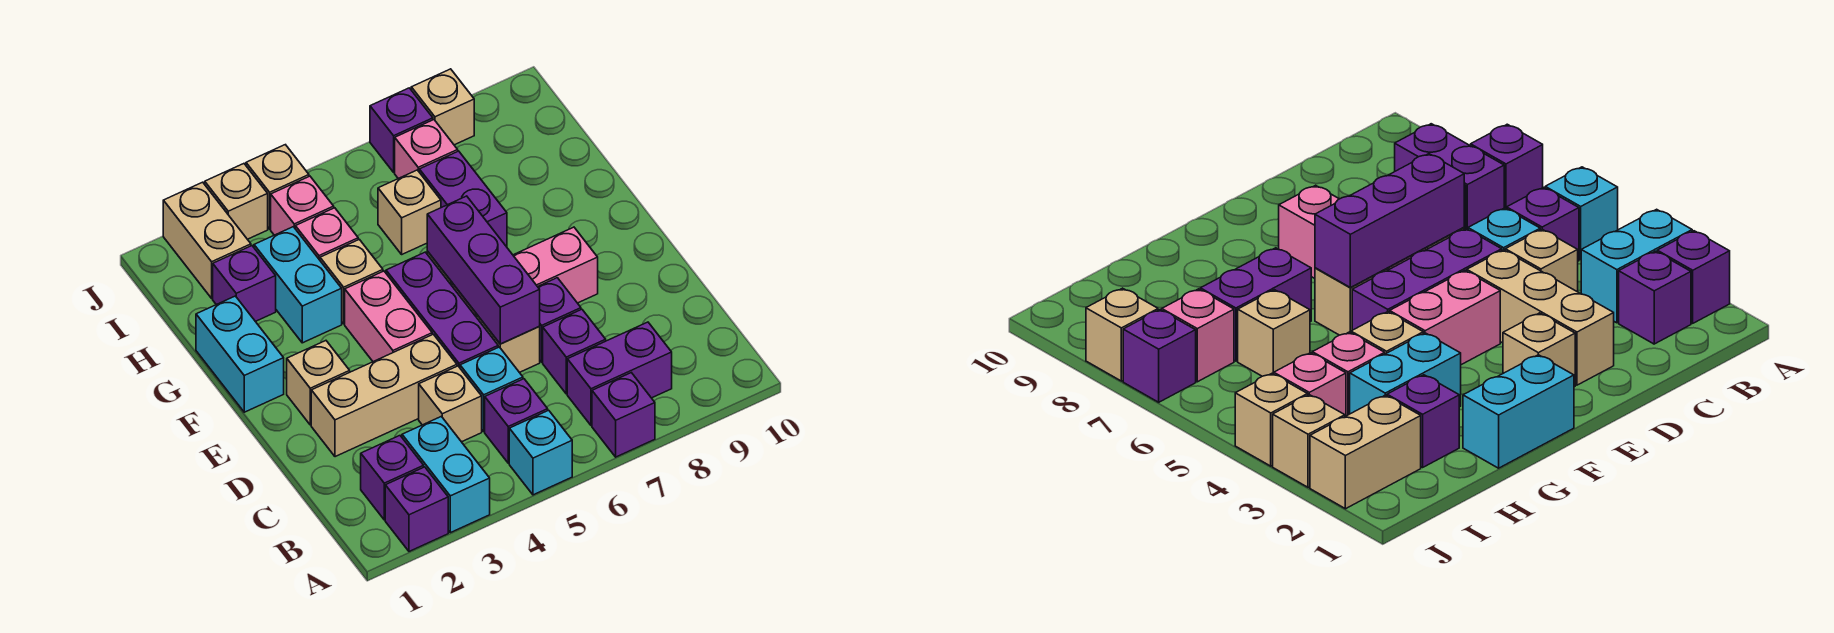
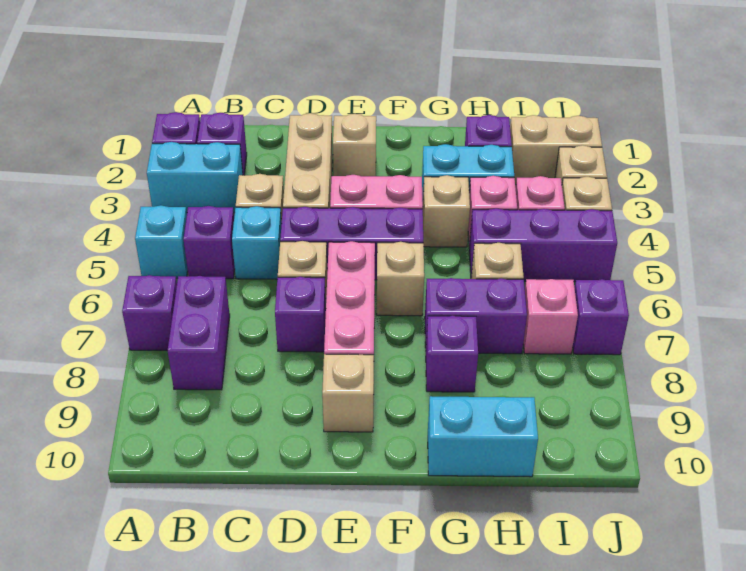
purple brick C7 level 1 -> purple brick G8 level 1
purple brick D6:F6 level 2 -> purple brick H5:J5 level 1
cyan brick F1:G1 level 1 -> cyan brick G10:H10 level 1
tan brick J8 level 1 -> tan brick E9 level 1

